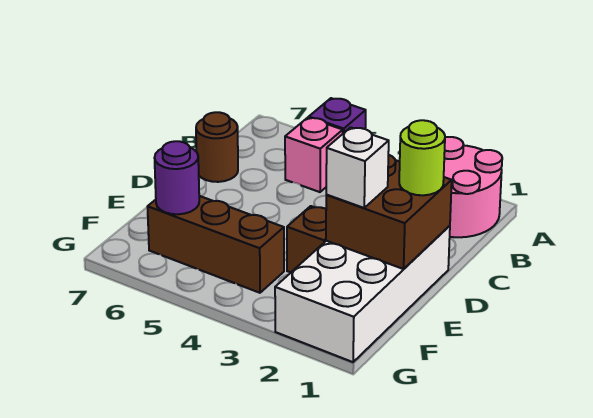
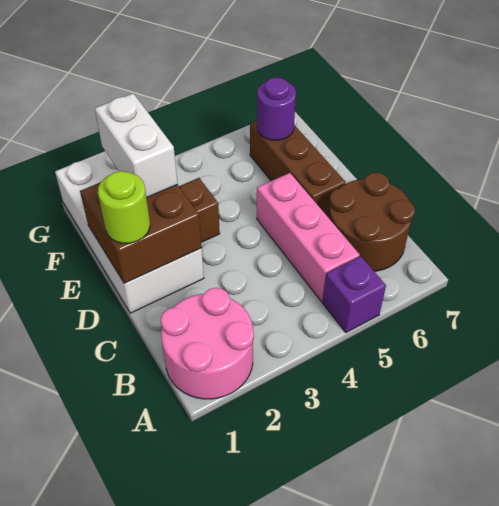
pink brick B5 level 1 -> pink brick B5:D5 level 1
brown round brick C7 level 1 -> brown round brick B6:C7 level 1
white brick E2 level 3 -> white brick E2:F2 level 3
brown brick F4:F6 level 1 -> brown brick D6:F6 level 1

